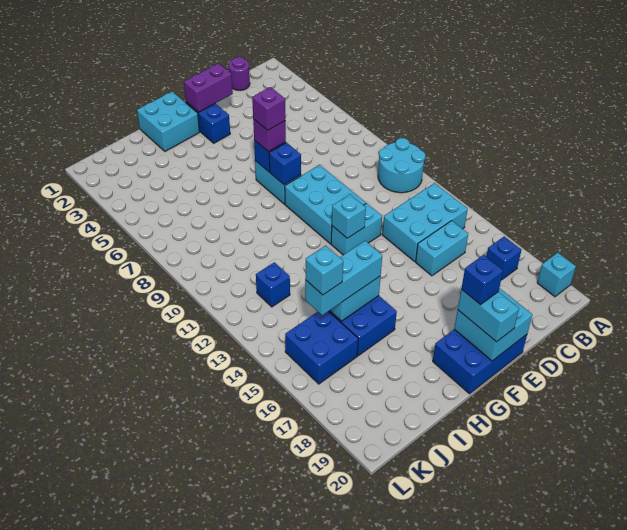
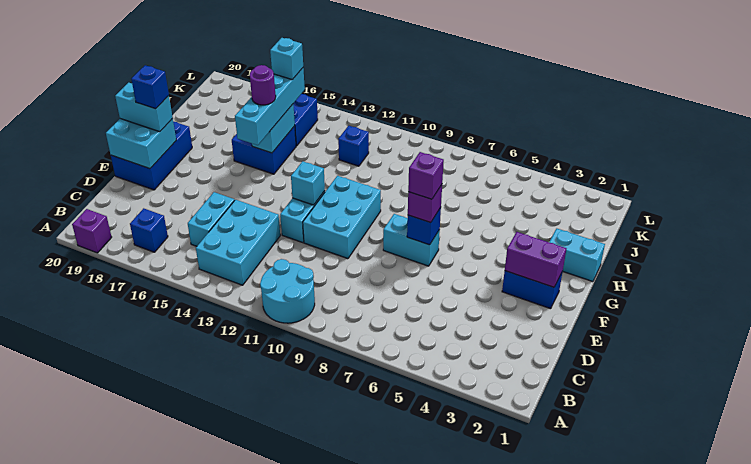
cyan brick A19 level 1 -> purple brick A19 level 1
purple round brick C1 level 1 -> purple round brick H15 level 4
purple brick E2:F2 level 2 -> purple brick F2:F3 level 2
cyan brick E9:F11 level 1 -> cyan brick E10:G11 level 1
blue brick F8 level 2 -> none
cyan brick G1:H2 level 1 -> cyan brick H1:H2 level 1
cyan brick H15:J15 level 3 -> cyan brick G15:J15 level 3

